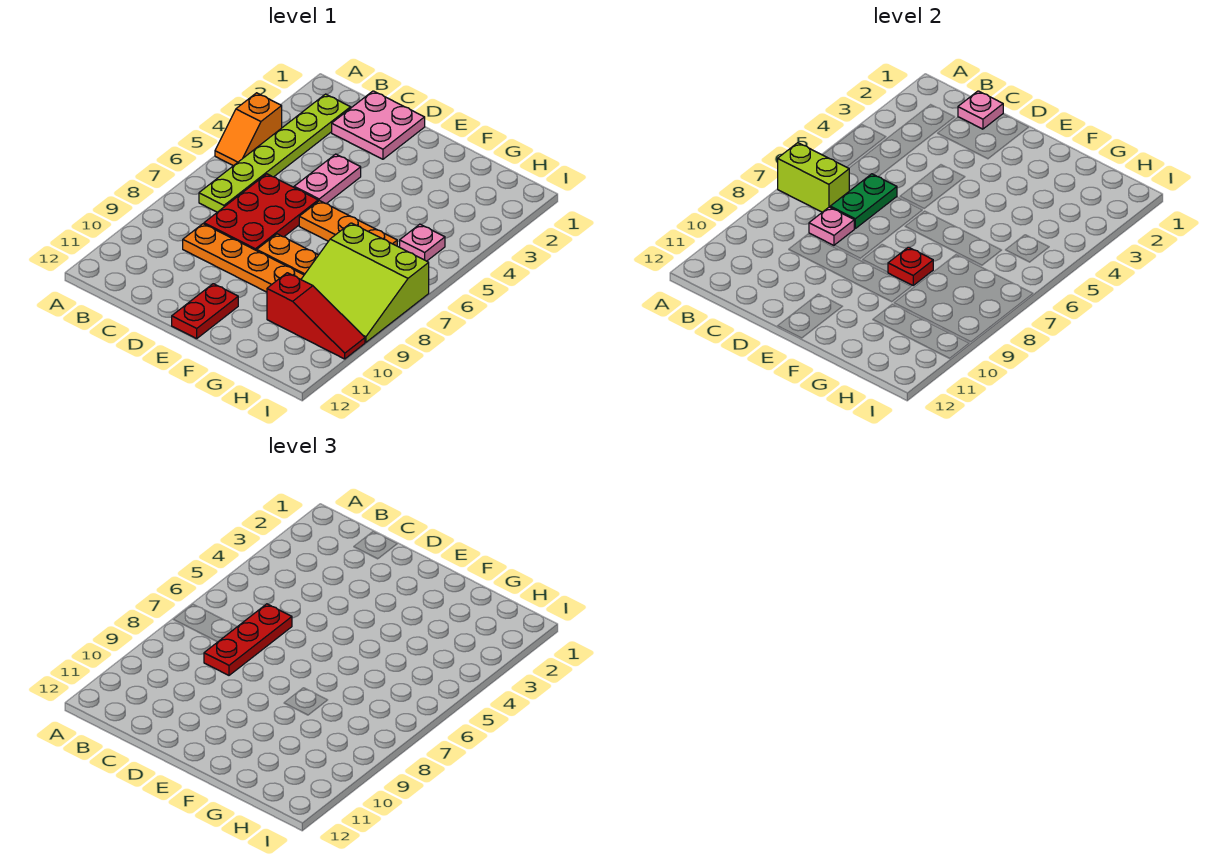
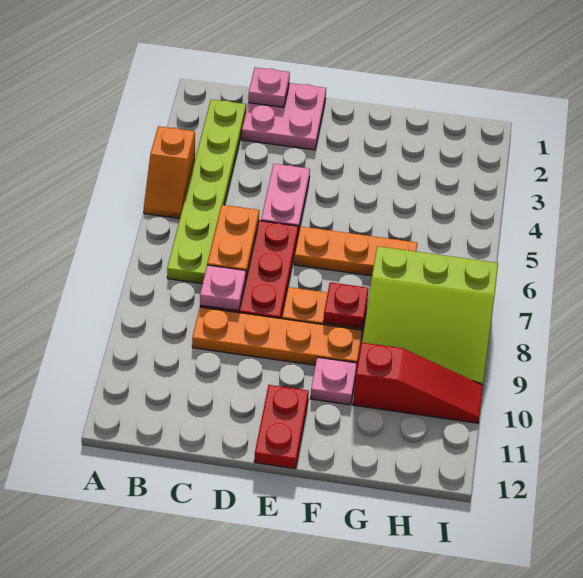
lime brick A7:B7 level 2 -> none
green plate C6:C7 level 2 -> orange plate C6:C7 level 2
red plate C6:C8 level 3 -> none
pink plate H5 level 1 -> pink plate F10 level 1

